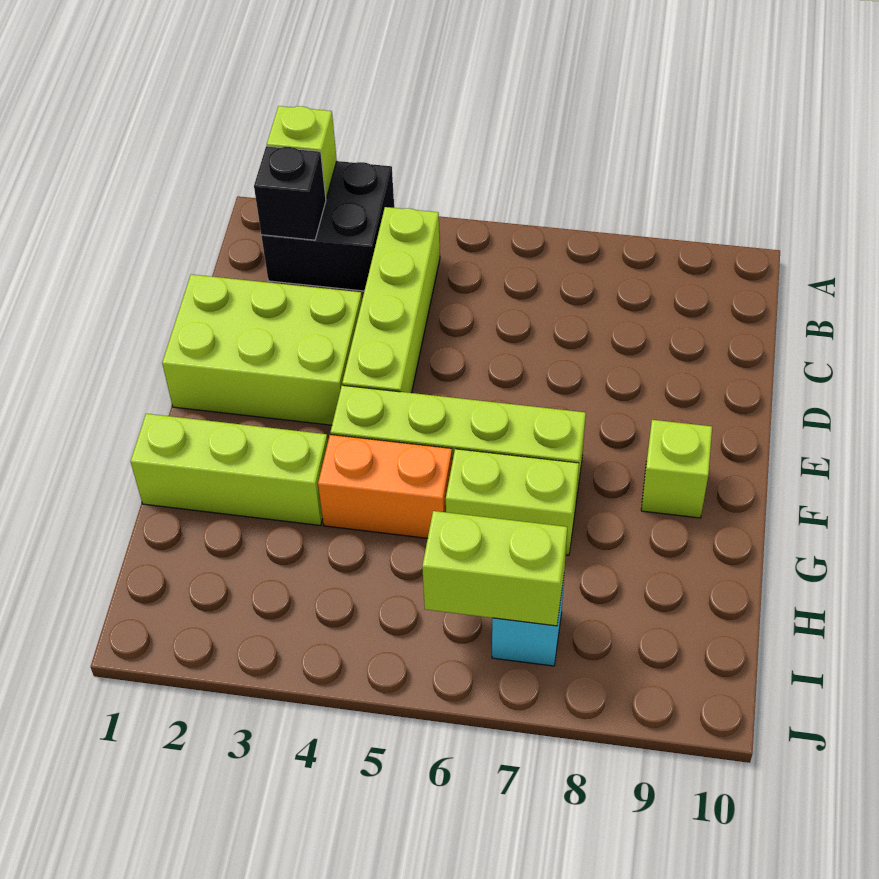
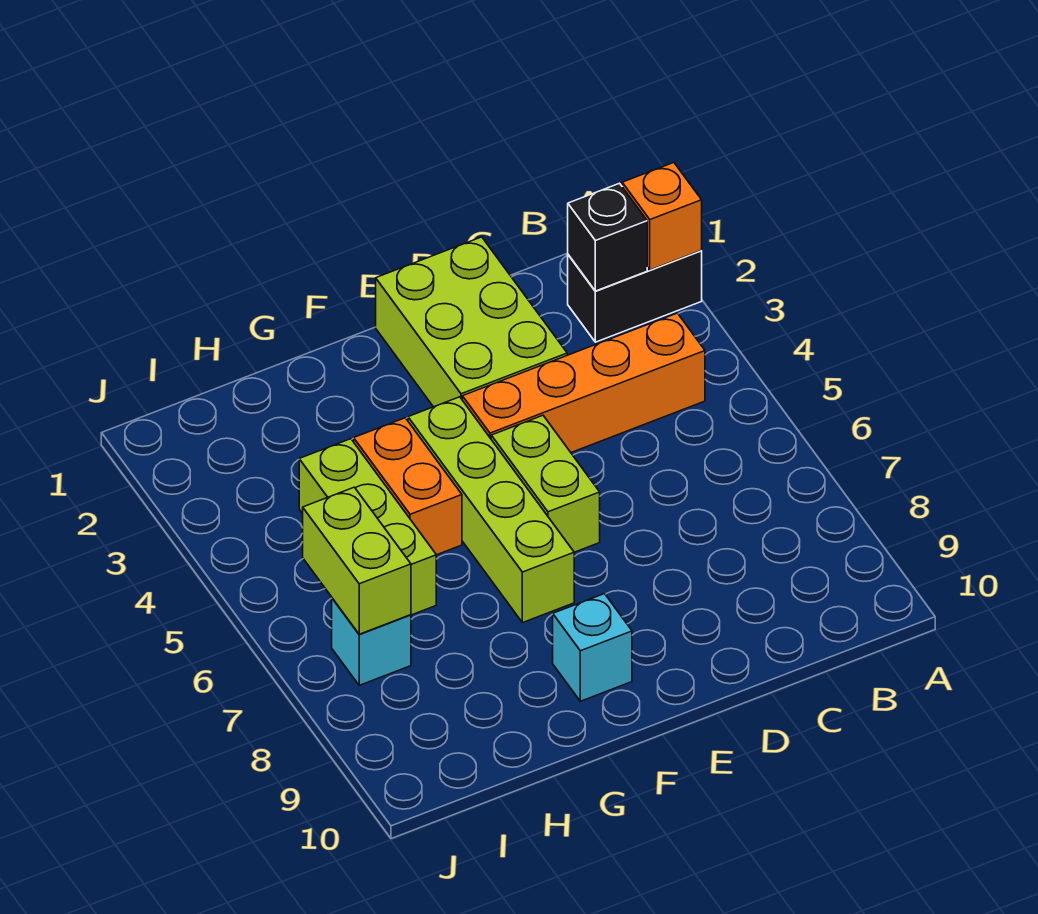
black brick A2:B3 level 1 -> black brick A2:B2 level 1
lime brick A2 level 2 -> orange brick A2 level 2
lime brick B4:E4 level 1 -> orange brick B4:E4 level 1
lime brick F9 level 1 -> cyan brick F9 level 1
lime brick G1:G3 level 1 -> lime brick H4:H6 level 1
lime brick G6:G7 level 1 -> lime brick E5:E6 level 1

